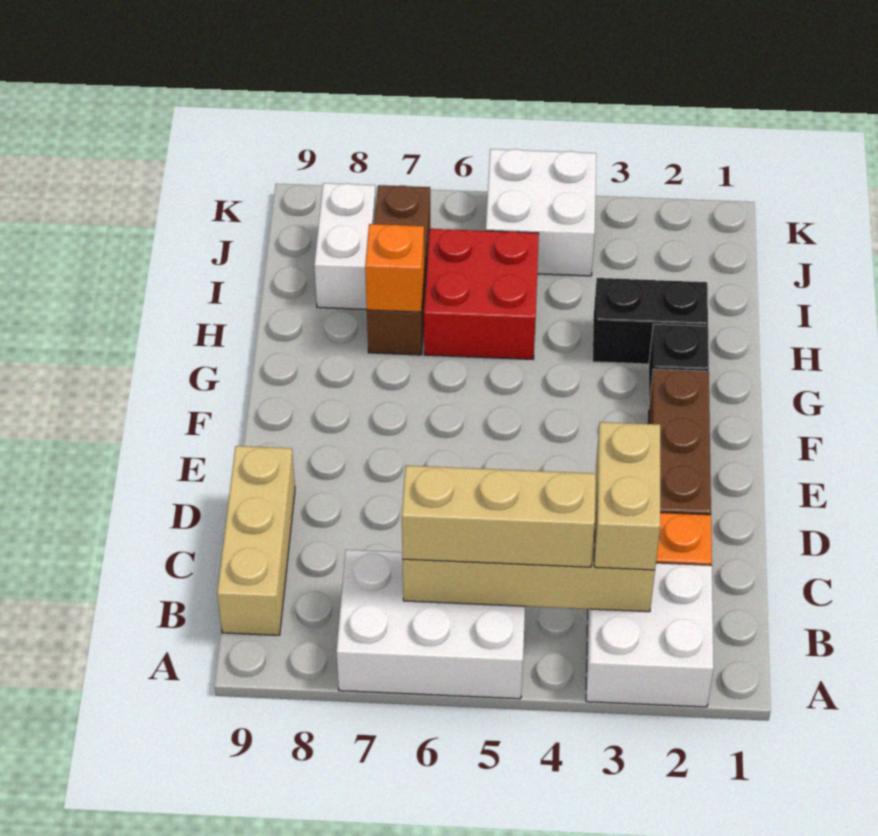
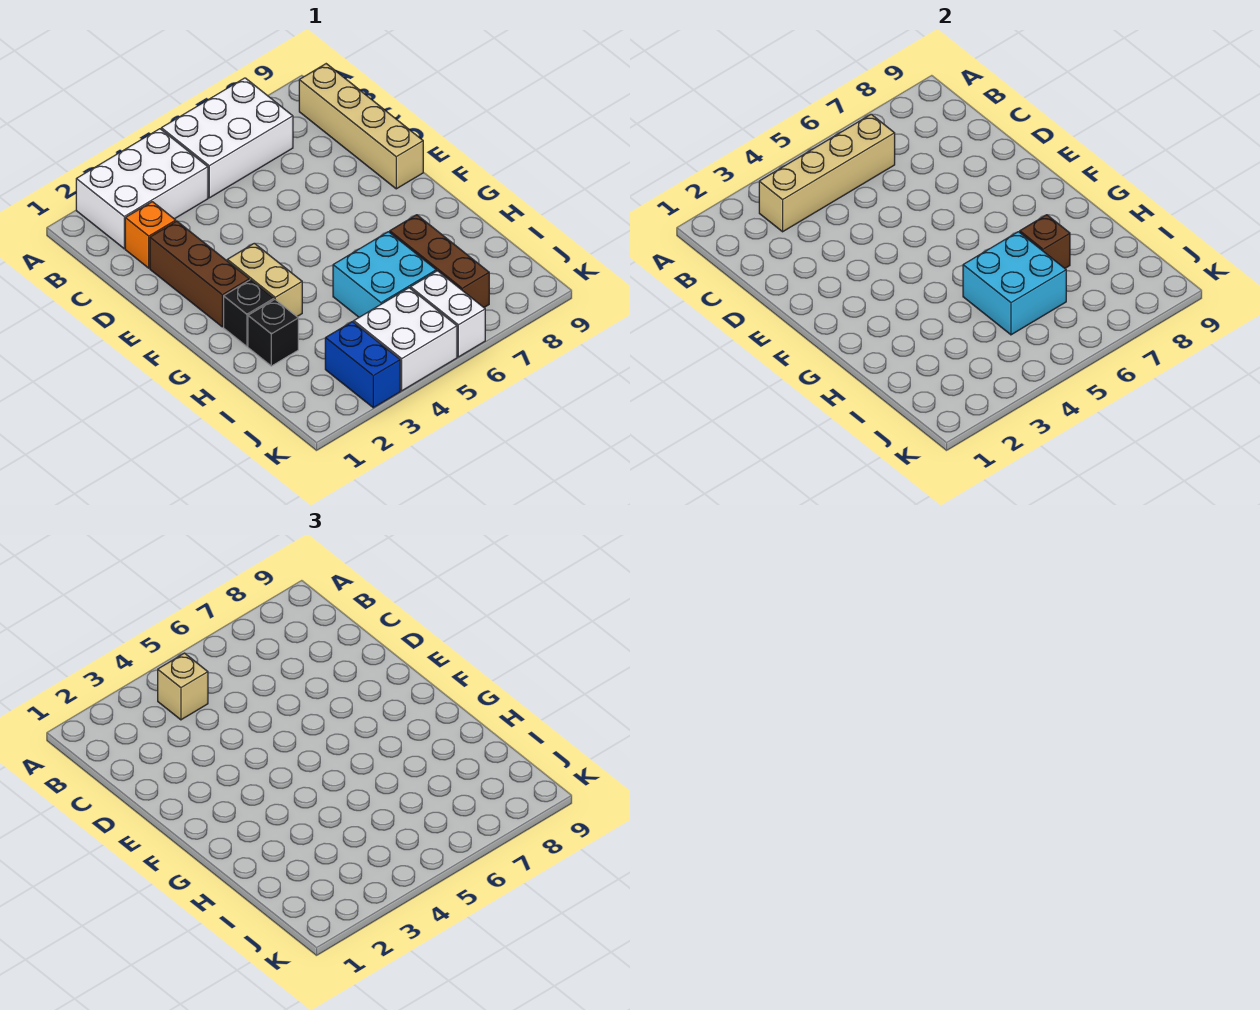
white brick A2:B3 level 1 -> white brick A2:B4 level 1
tan brick B3:C3 level 3 -> tan brick F3:G3 level 1
tan brick B4:B6 level 3 -> tan brick B4 level 3
tan brick B9:D9 level 1 -> tan brick B9:E9 level 1
black brick H2:H3 level 1 -> black brick H2 level 1
red brick H5:I6 level 1 -> cyan brick H5:I6 level 1
none -> cyan brick H5:I6 level 2
orange brick H7 level 2 -> brown brick H7 level 2
white brick I8:J8 level 1 -> white brick J6:K6 level 1
none -> blue brick J3:K3 level 1

